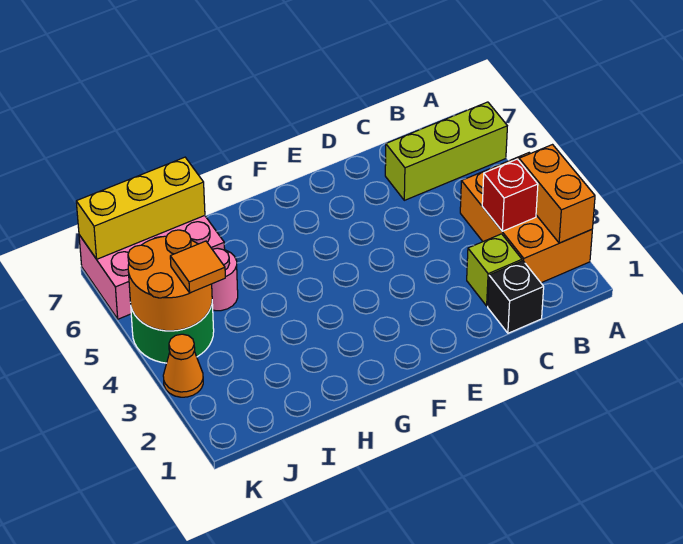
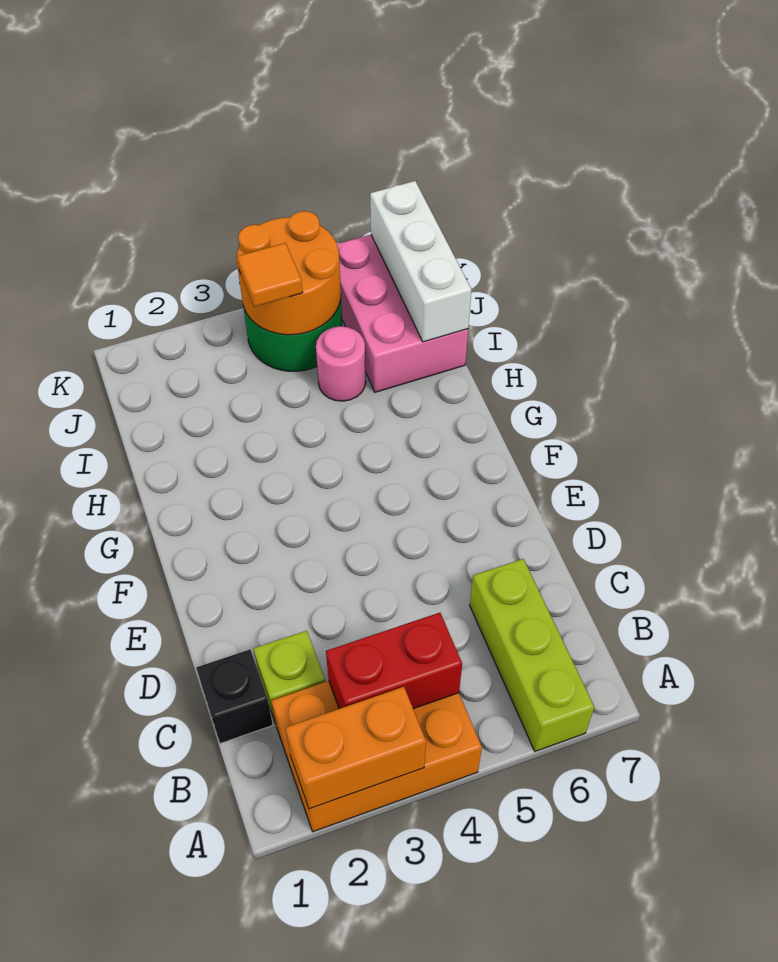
red brick B3 level 2 -> red brick B3:B4 level 2
yellow brick I7:K7 level 2 -> white brick I7:K7 level 2
orange cone K3 level 1 -> none

